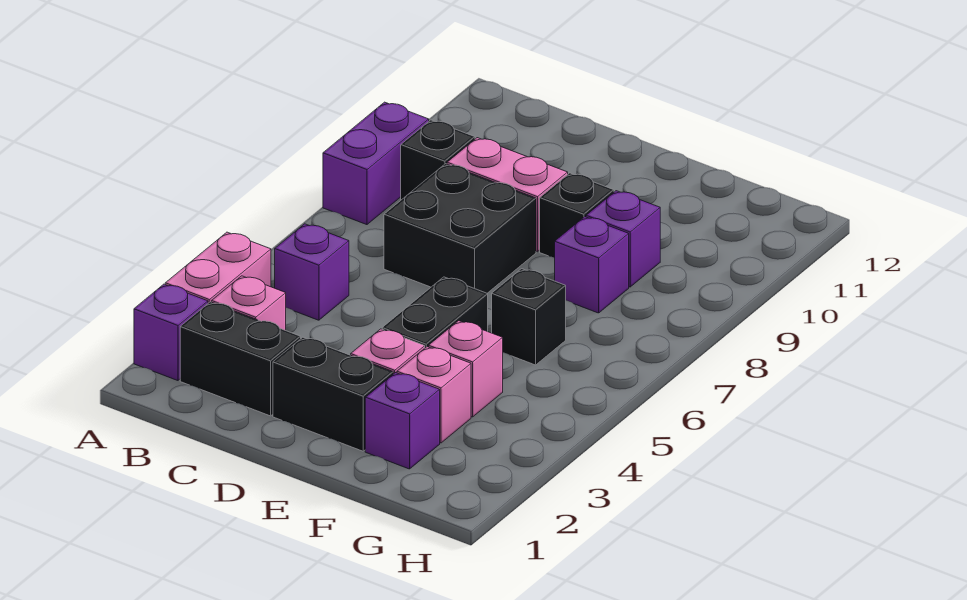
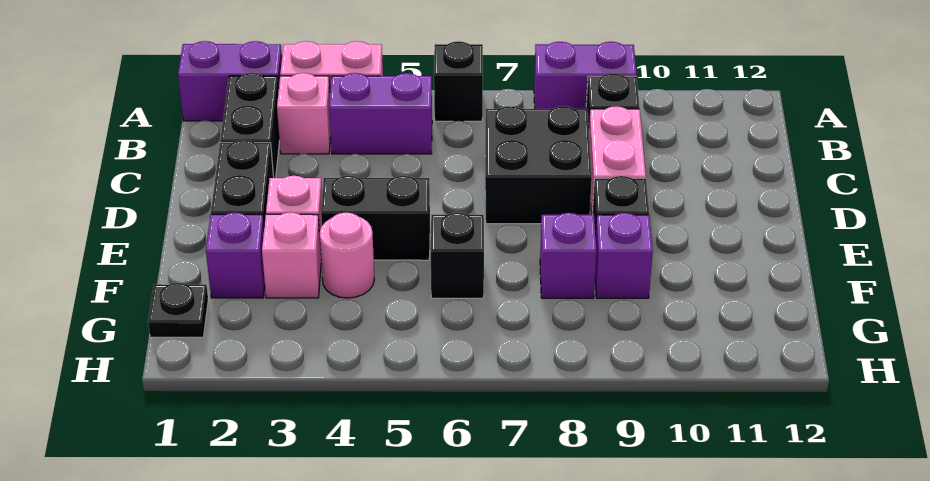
purple brick A2 level 1 -> purple brick A1:A2 level 1
none -> black brick A6 level 1
purple brick B5 level 1 -> purple brick B4:B5 level 1
pink brick F4 level 1 -> pink round brick F4 level 1
none -> black plate G1 level 1

